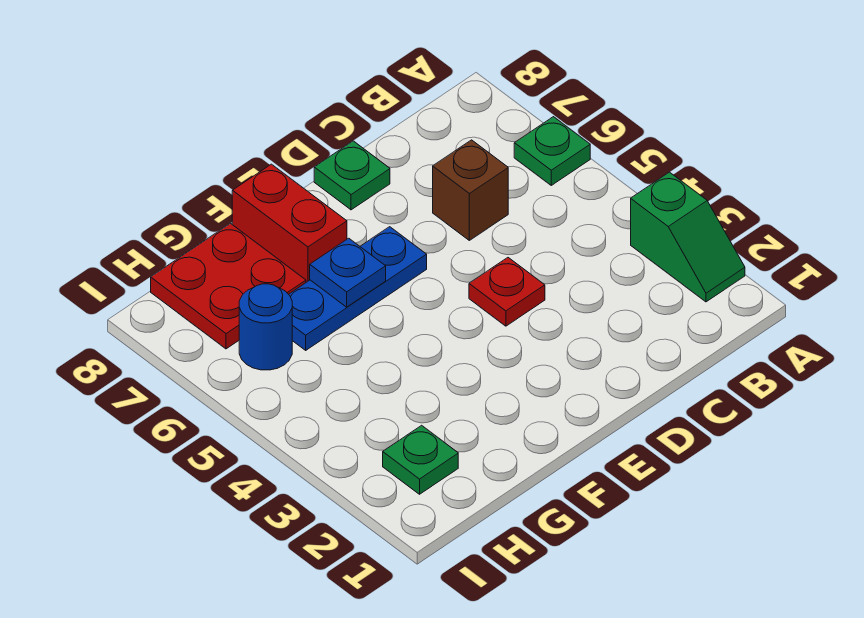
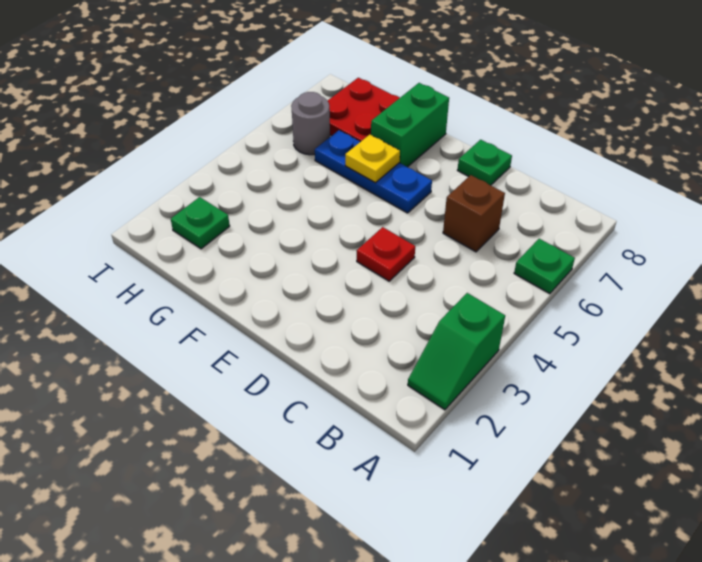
blue plate F6 level 2 -> yellow plate F6 level 2
red brick F7:F8 level 1 -> green brick F7:F8 level 1
blue round brick H6 level 1 -> grey round brick H6 level 1

